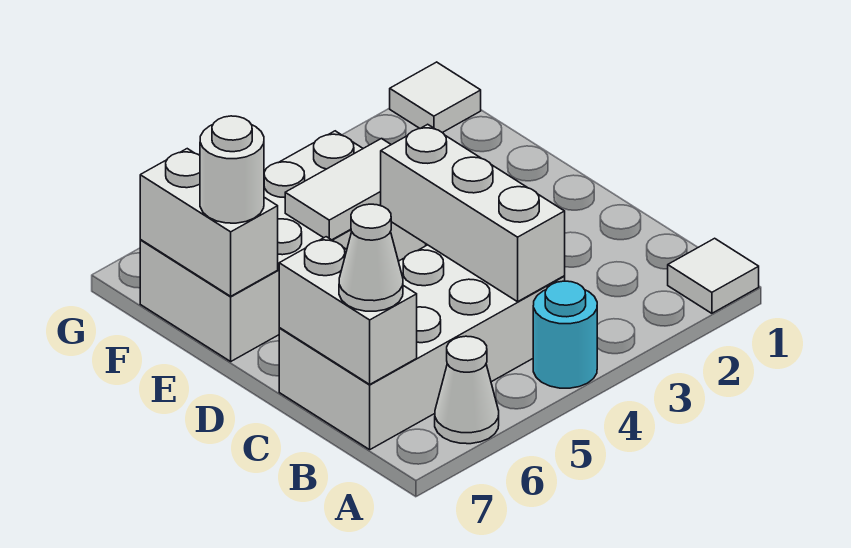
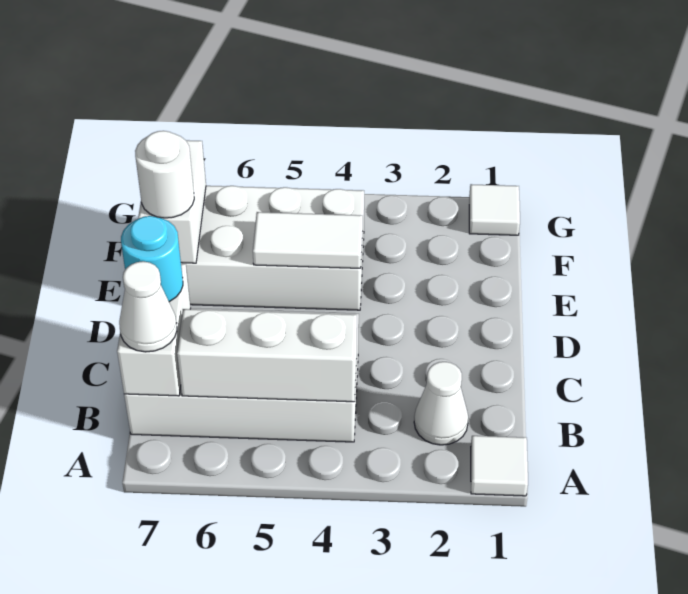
cyan round brick A4 level 1 -> cyan round brick C7 level 3
white cone A6 level 1 -> white cone B2 level 1
white brick B4:D4 level 2 -> white brick B4:B6 level 2

